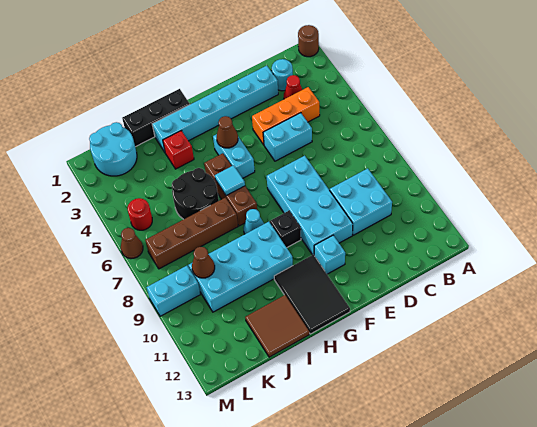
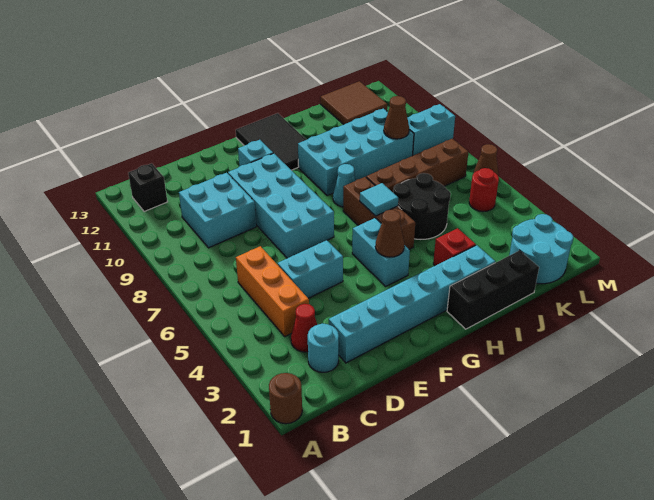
orange brick C4:E4 level 1 -> orange brick C4:C6 level 1
black brick G9 level 1 -> black brick B12 level 1
brown tile I12:J13 level 1 -> brown tile K12:L13 level 1

